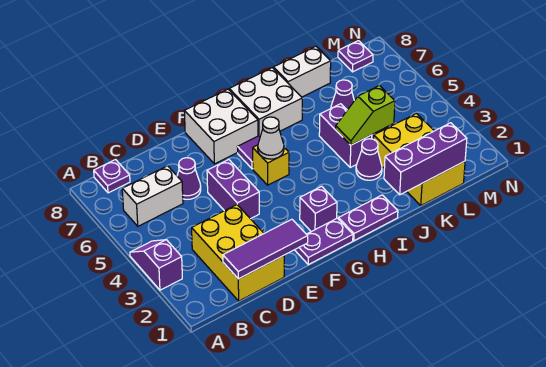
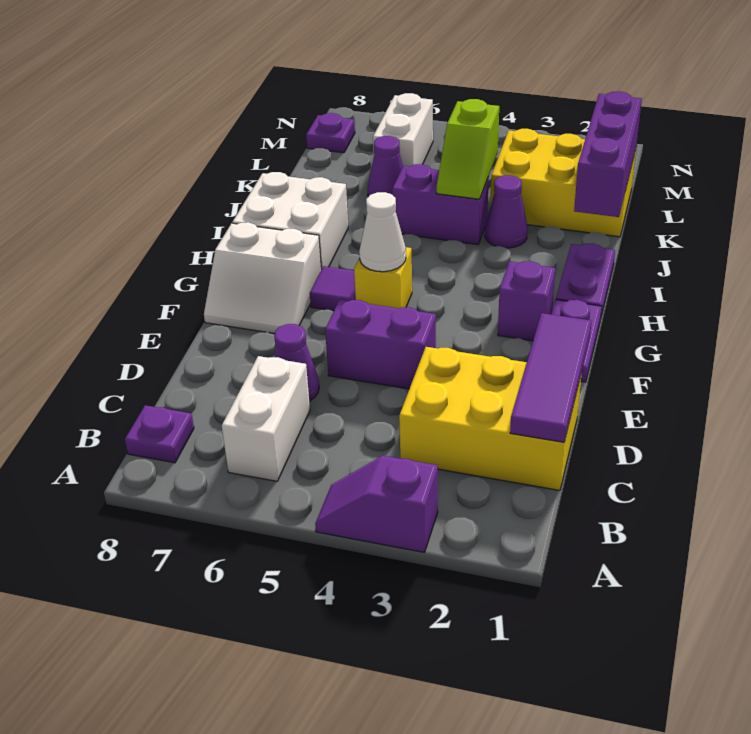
white brick F7:G8 level 1 -> white slope F7:G8 level 1 top G
white brick J8:K8 level 1 -> white brick L6:M6 level 1

